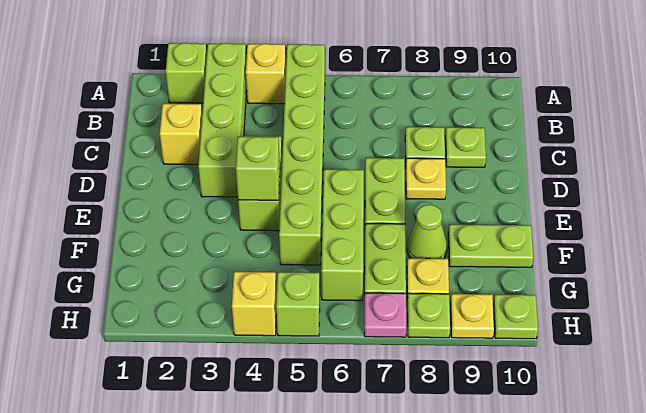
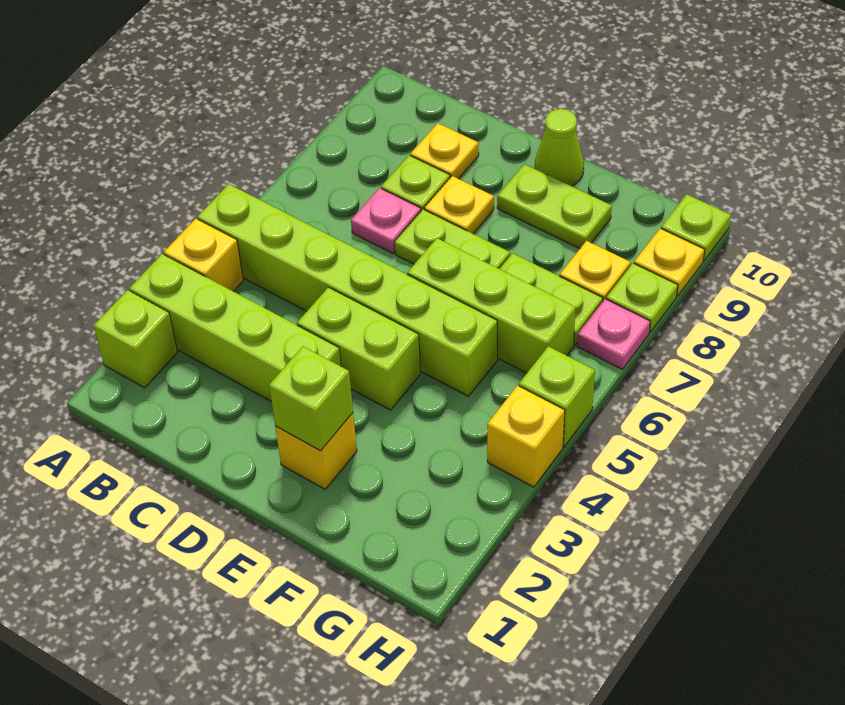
yellow brick C2 level 1 -> yellow brick E2 level 1
none -> pink plate C7 level 1
lime plate C9 level 1 -> yellow plate C9 level 1
lime brick E4 level 2 -> lime brick E2 level 2
lime cone F8 level 1 -> lime cone E10 level 1
lime plate F9:F10 level 1 -> lime plate E9:F9 level 1

